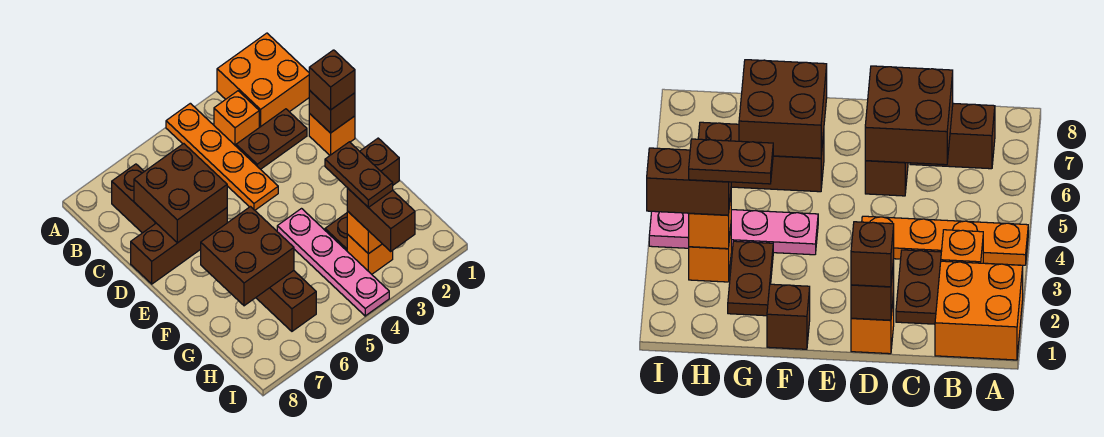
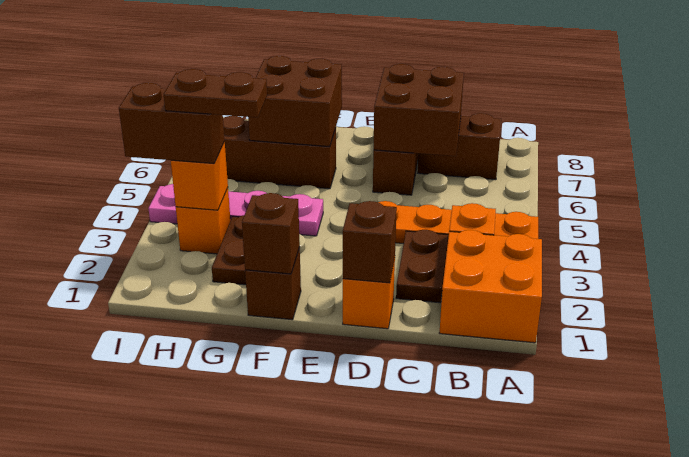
brown brick D1 level 3 -> brown brick F1 level 2

